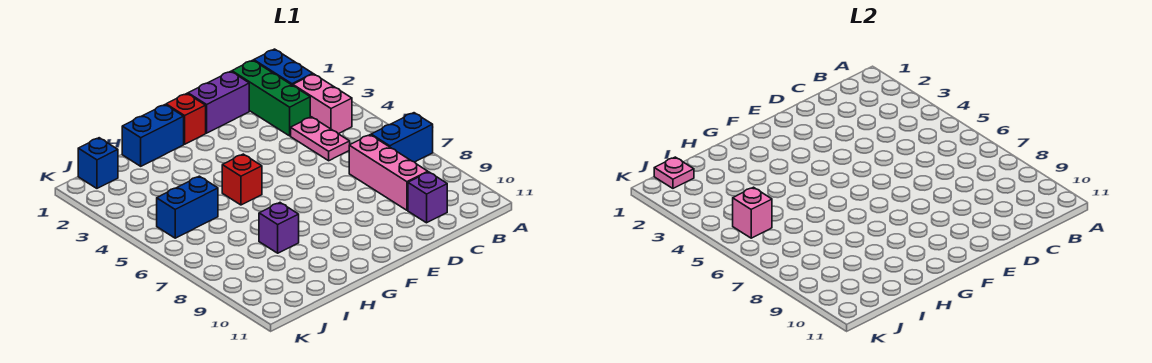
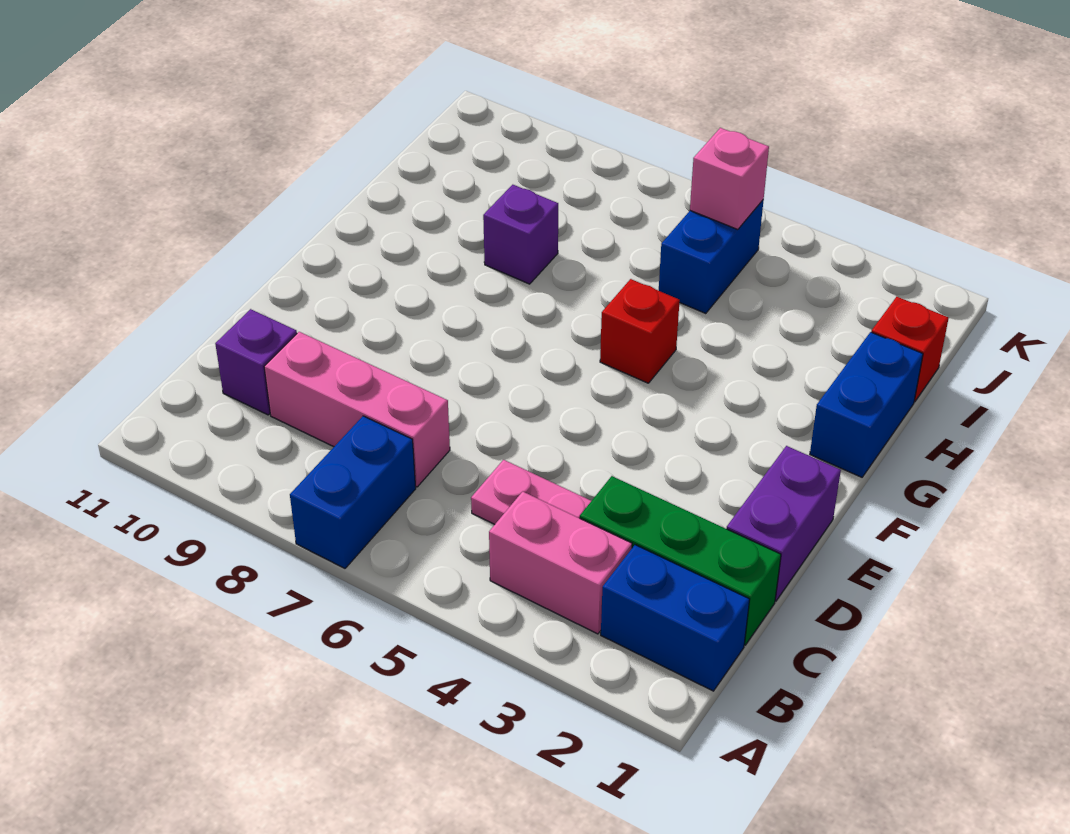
red brick F1 level 1 -> red brick I1 level 1
blue brick J1 level 1 -> none
pink plate J1 level 2 -> none

